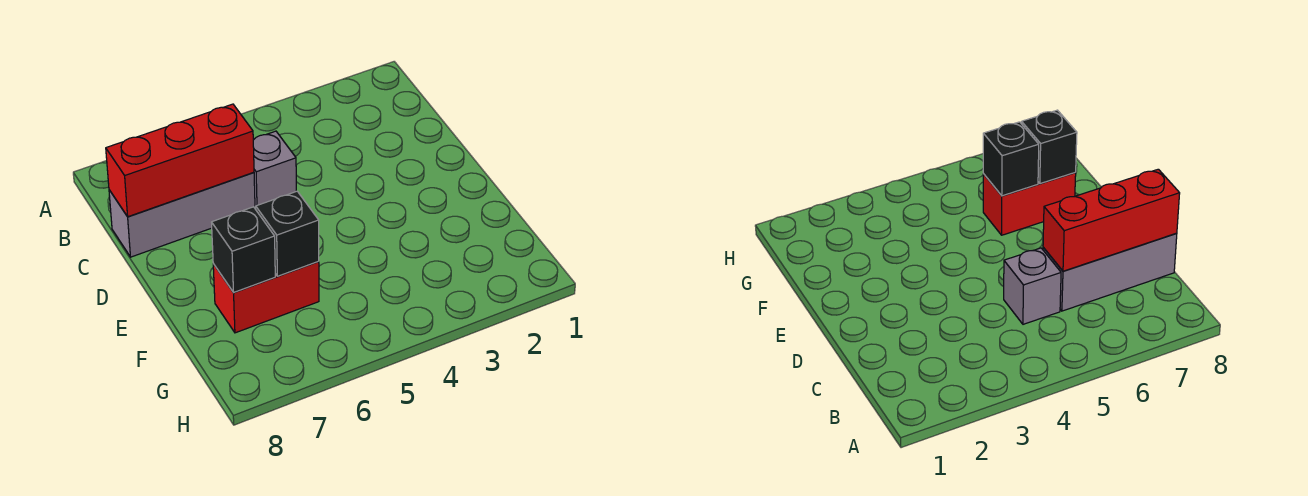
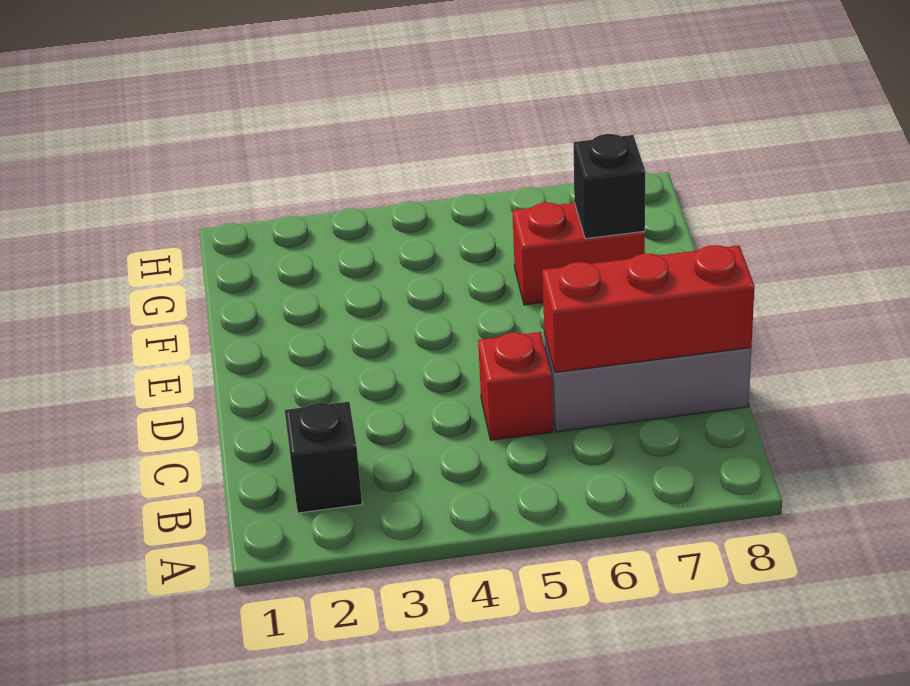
grey brick C5 level 1 -> red brick C5 level 1
black brick F6 level 2 -> black brick B2 level 1

